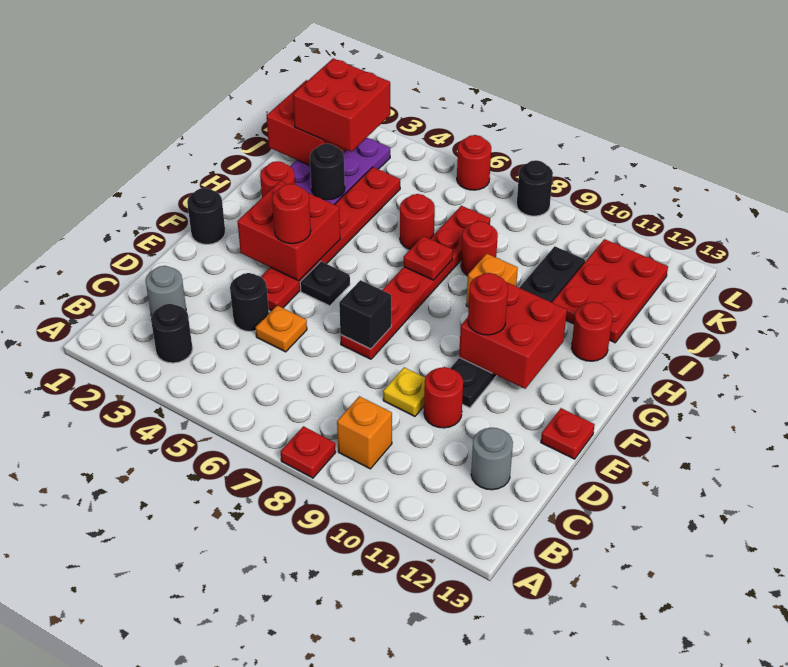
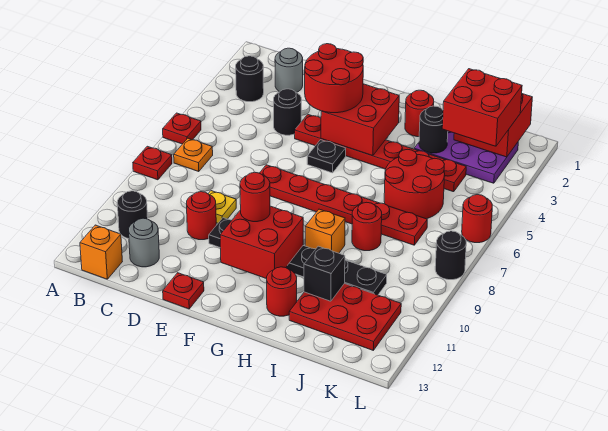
orange brick B9 level 1 -> orange brick B13 level 1
orange plate D5 level 1 -> orange plate B7 level 1
black brick E7 level 2 -> black brick I11 level 2
black round brick F1 level 1 -> black round brick B11 level 1
red round brick F4 level 3 -> red round brick E3:F4 level 3
red plate H7 level 2 -> red plate A6 level 1
red round brick I6 level 1 -> red round brick I5:J6 level 1

